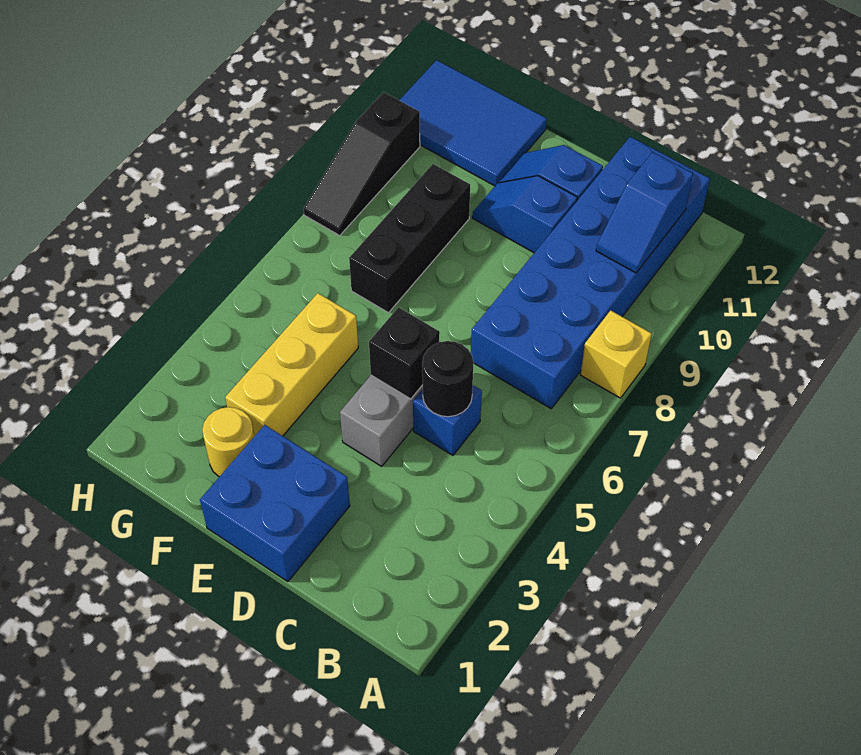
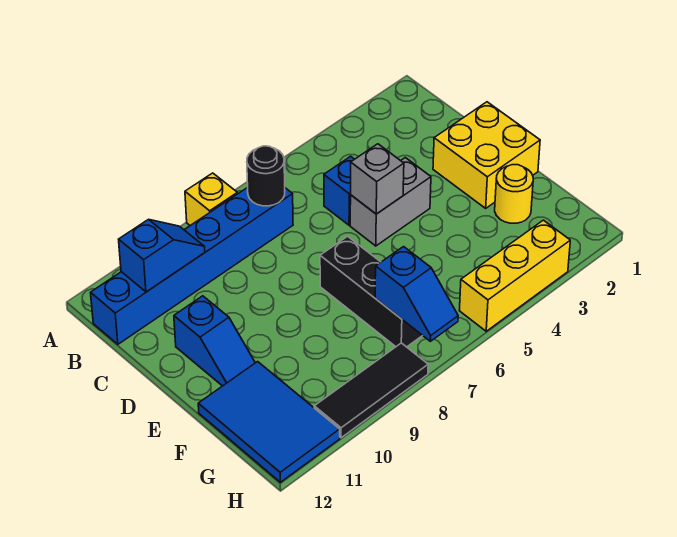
blue brick B7:C12 level 1 -> blue brick B7:B12 level 1
black round brick C5 level 2 -> black round brick B7 level 2
blue brick D1:E2 level 1 -> yellow brick D1:E2 level 1
black brick D5 level 2 -> grey brick D5 level 2
blue slope D10:E10 level 1 top D -> blue slope G7:H7 level 2 top G
yellow brick F3:F5 level 1 -> yellow brick H3:H5 level 1
black brick F7:F9 level 1 -> black brick E7:G7 level 1
black slope H8:H10 level 1 top 10 -> black tile H8:H10 level 1

